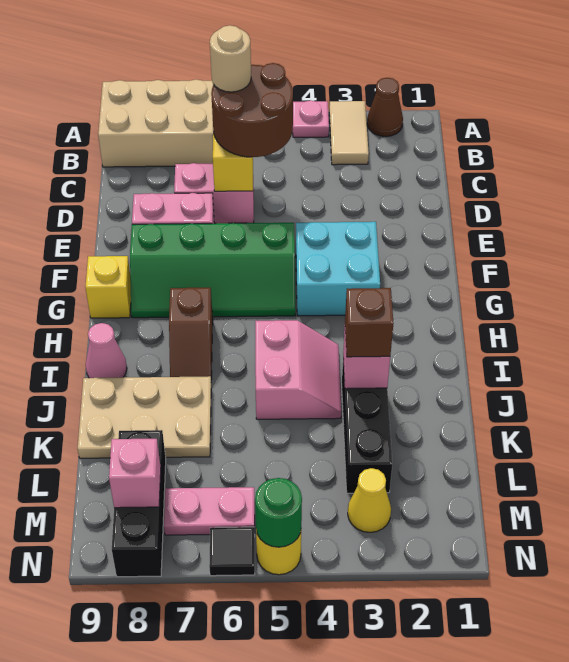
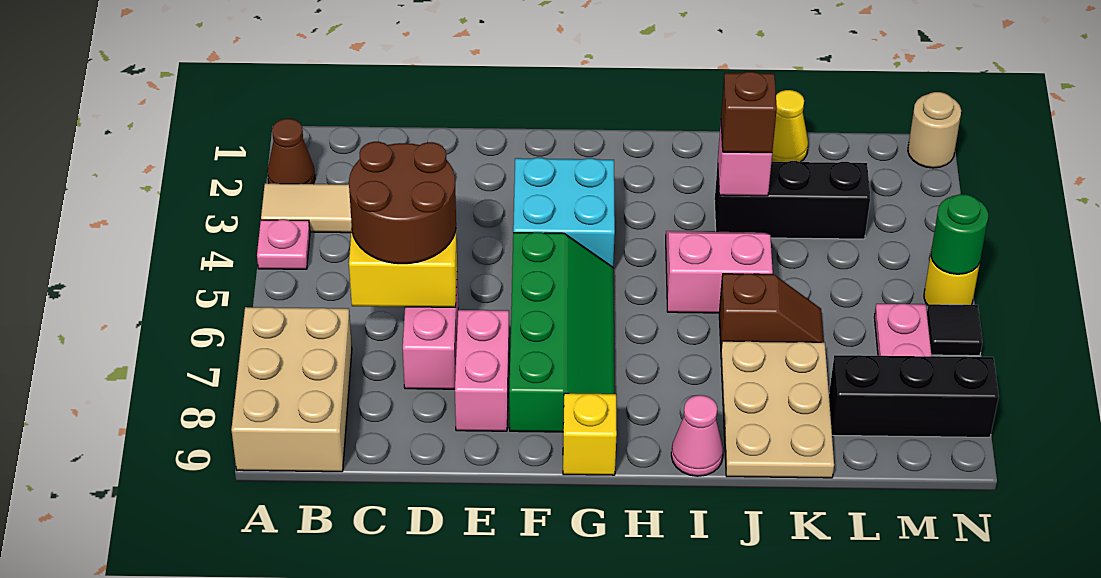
tan round brick C6 level 4 -> tan round brick N1 level 1
brown slope H7:I7 level 1 top H -> brown slope J6:K6 level 1 top J
yellow cone M3 level 1 -> yellow cone K1 level 1
pink brick M8 level 2 -> none

